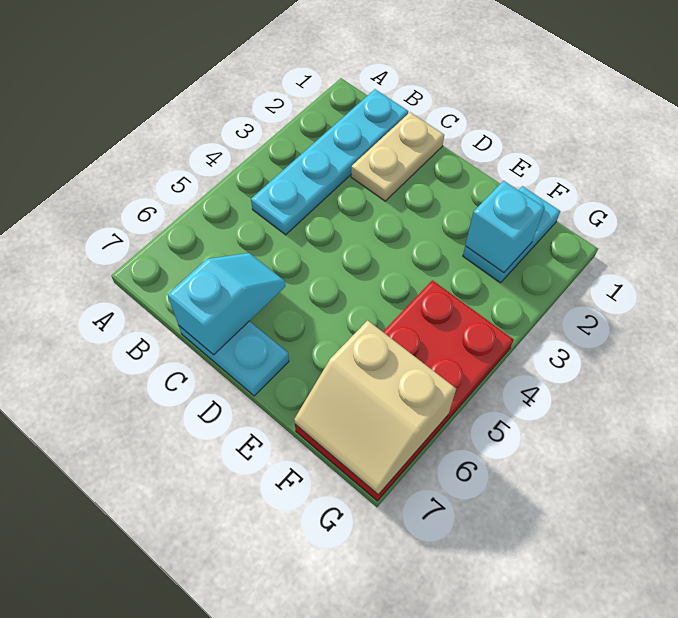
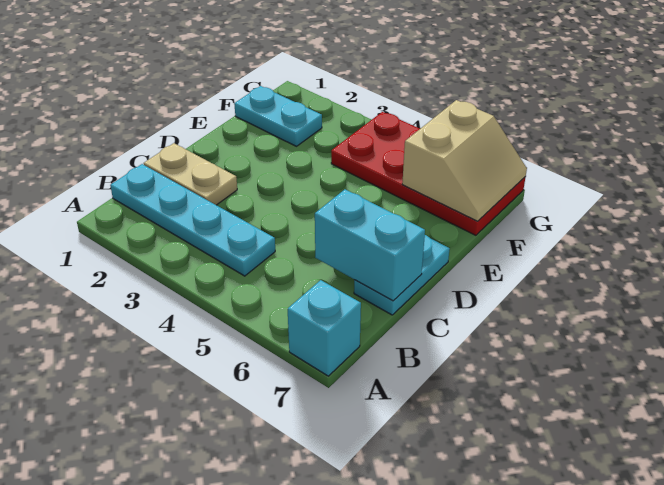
cyan slope C6:C7 level 2 top 7 -> cyan brick C6:C7 level 2
cyan brick F2 level 2 -> cyan brick A7 level 1

